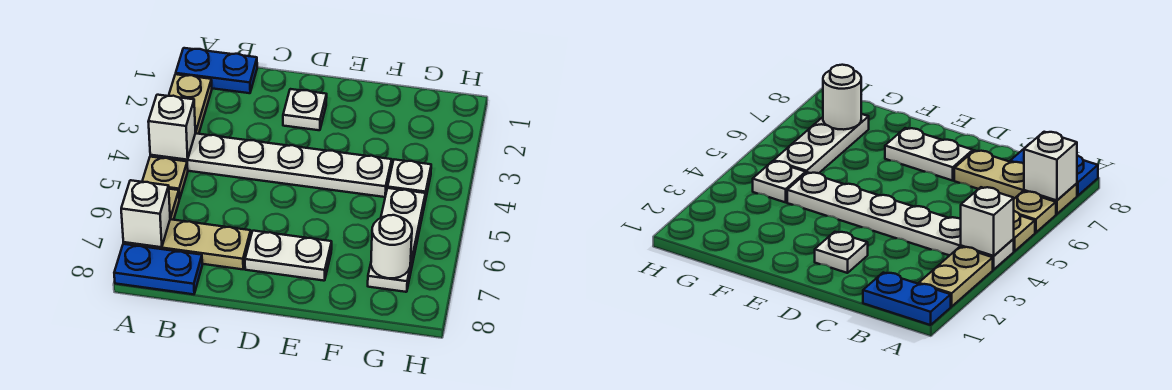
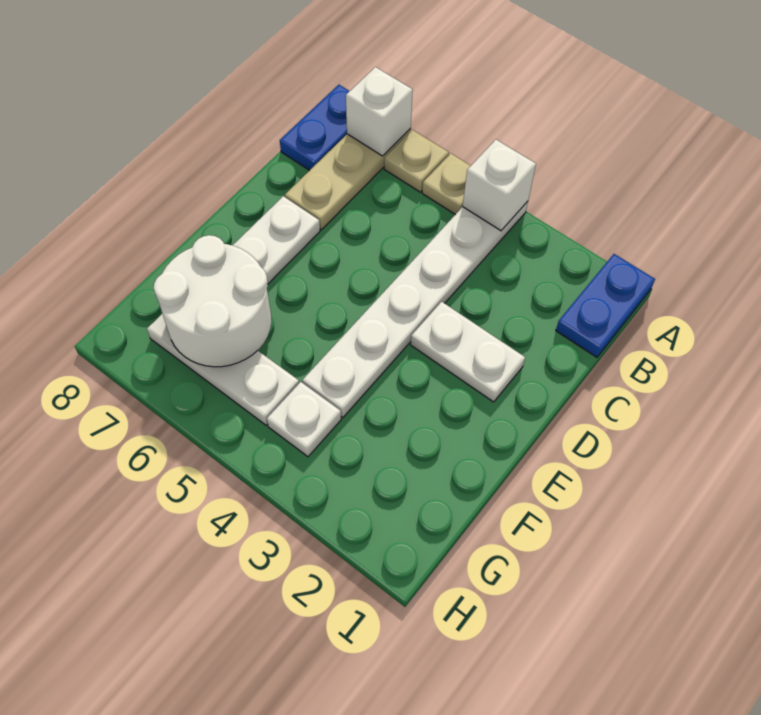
tan plate A2:A3 level 1 -> none
white plate D2 level 1 -> white plate D2:D3 level 1
white round brick G7 level 2 -> white round brick F6:G7 level 2

